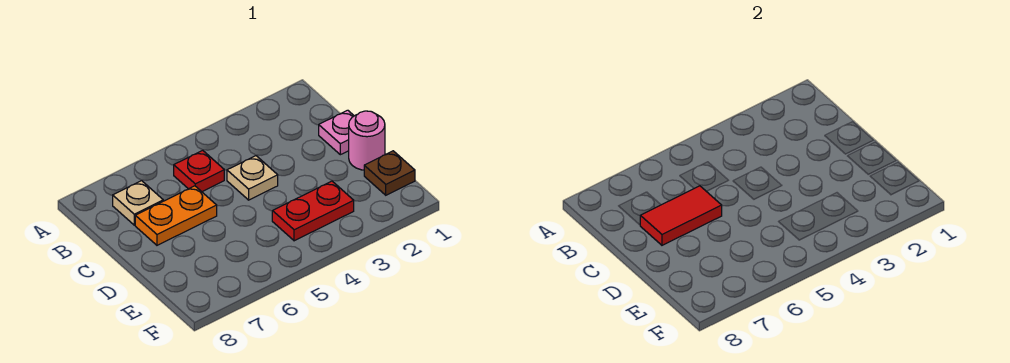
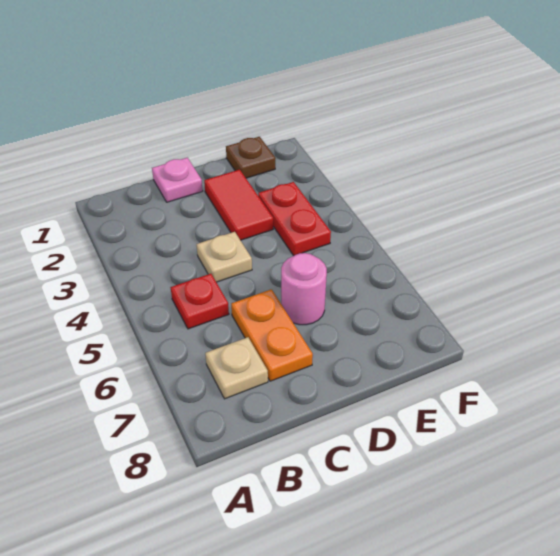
red tile C6:C7 level 2 -> red tile D2:D3 level 1
pink round brick D1 level 1 -> pink round brick D6 level 1

